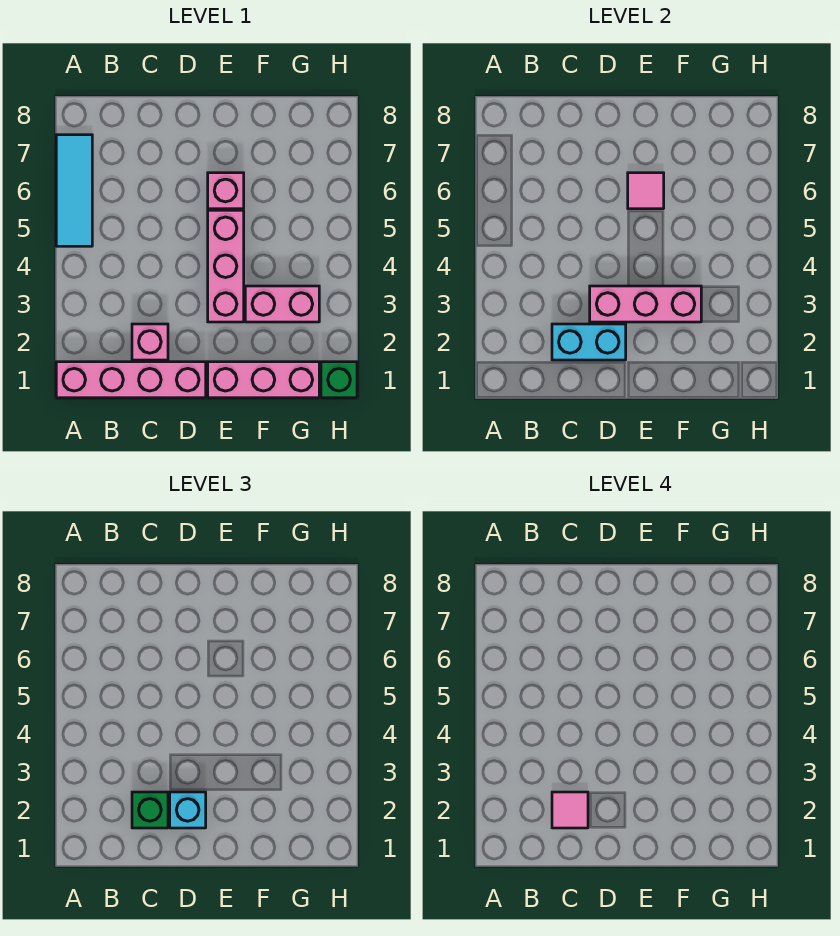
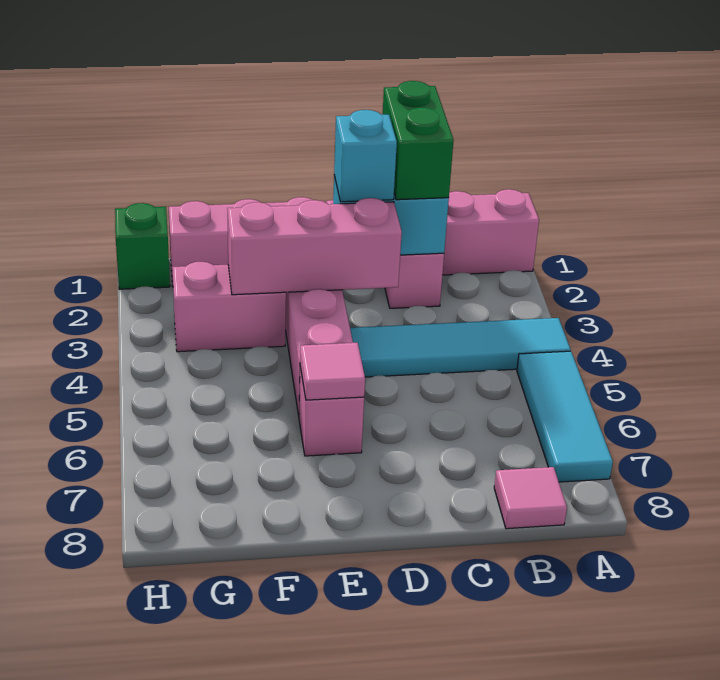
none -> cyan tile A4:D4 level 1
green brick C2 level 3 -> green brick C1:C2 level 3
pink tile C2 level 4 -> pink tile B8 level 1

